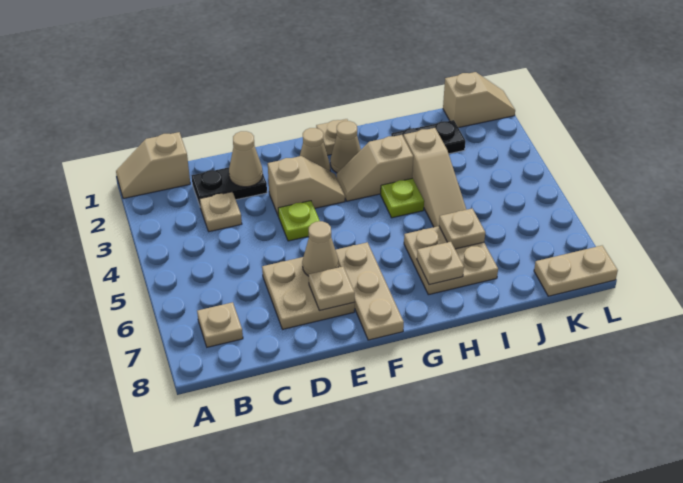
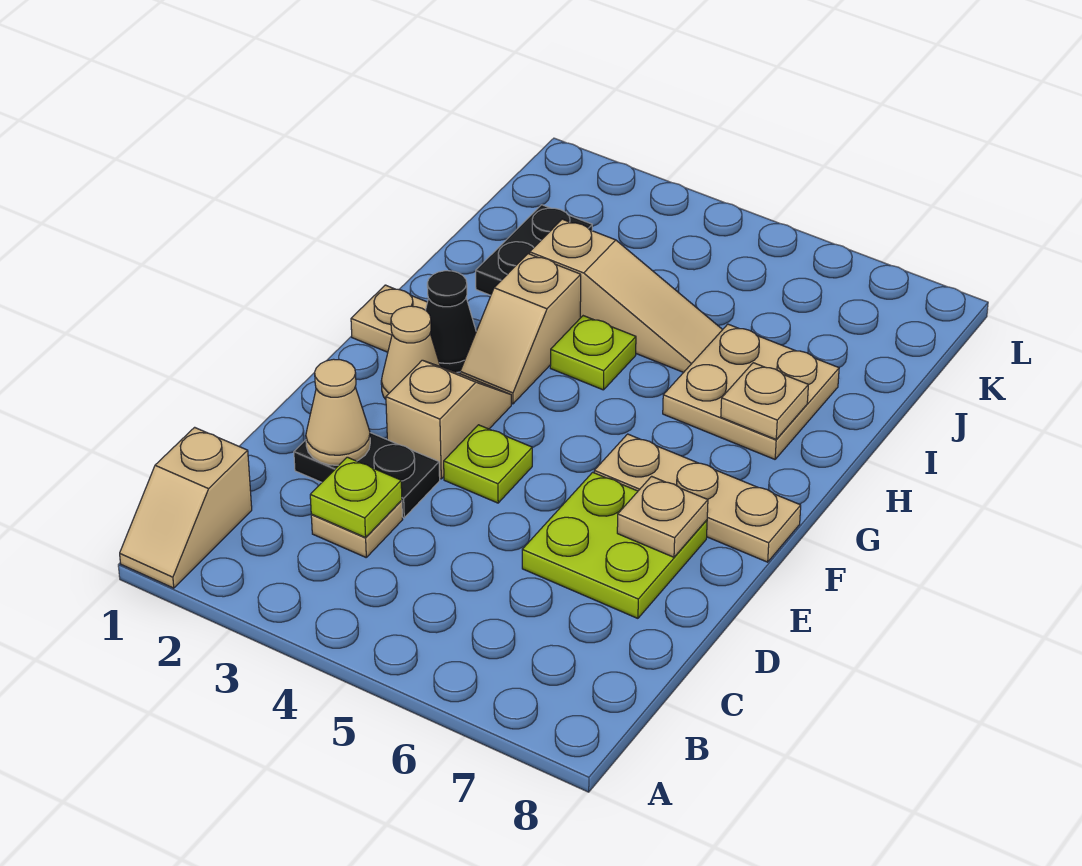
tan plate B7 level 1 -> none
black plate C2:D2 level 1 -> black plate D2:D3 level 1
none -> lime plate C3 level 2
tan plate D6:E7 level 1 -> lime plate D6:E7 level 1
tan cone E6 level 2 -> none
tan cone G2 level 1 -> black cone G2 level 1
tan plate I6 level 2 -> none
tan slope K1:L1 level 1 top K -> none
tan plate K8:L8 level 1 -> none

